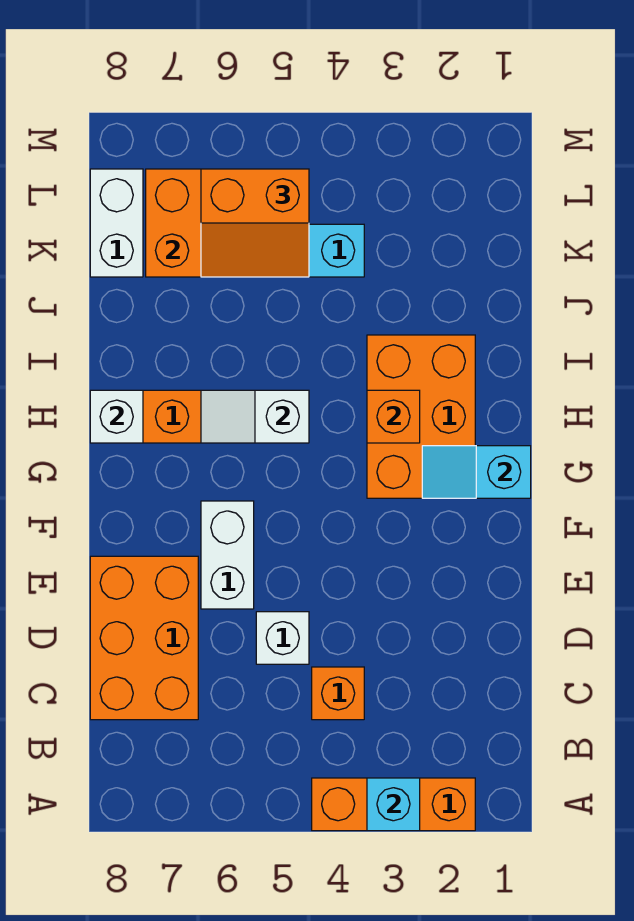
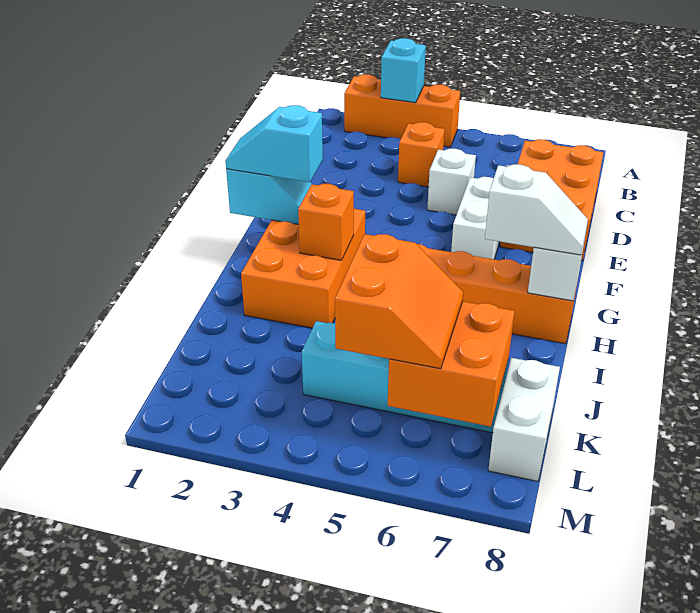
none -> cyan slope G1:G2 level 3 top 2
white slope H5:H6 level 2 top 5 -> white slope H7:H8 level 3 top 7
orange slope K5:L6 level 3 top L -> orange slope K5:L6 level 3 top 5

